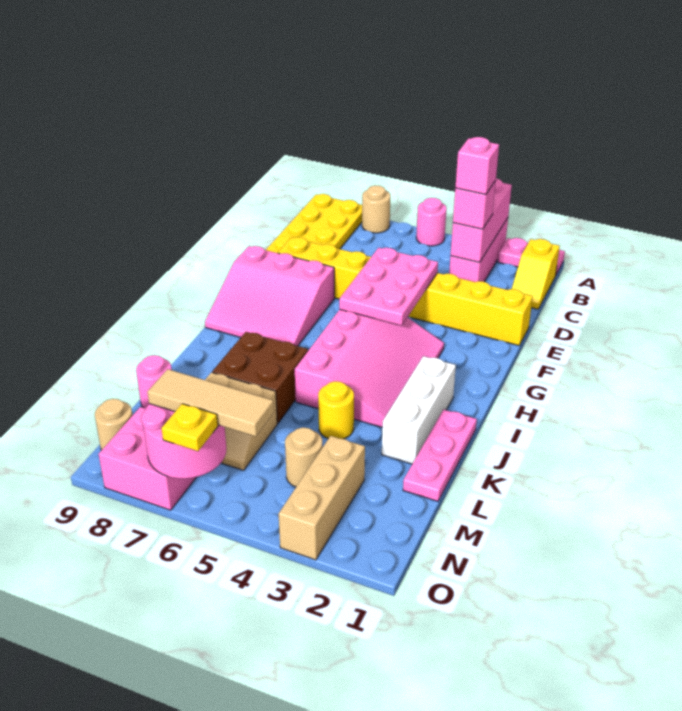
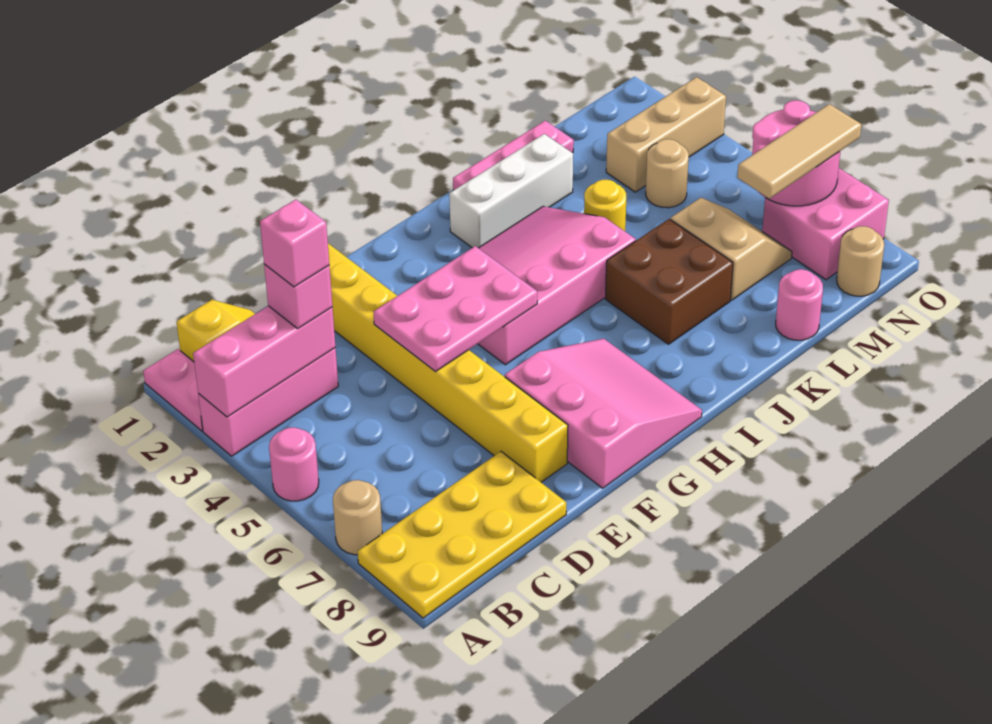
tan tile N5:N7 level 3 -> tan tile M7:O7 level 3
yellow plate O6 level 3 -> none

